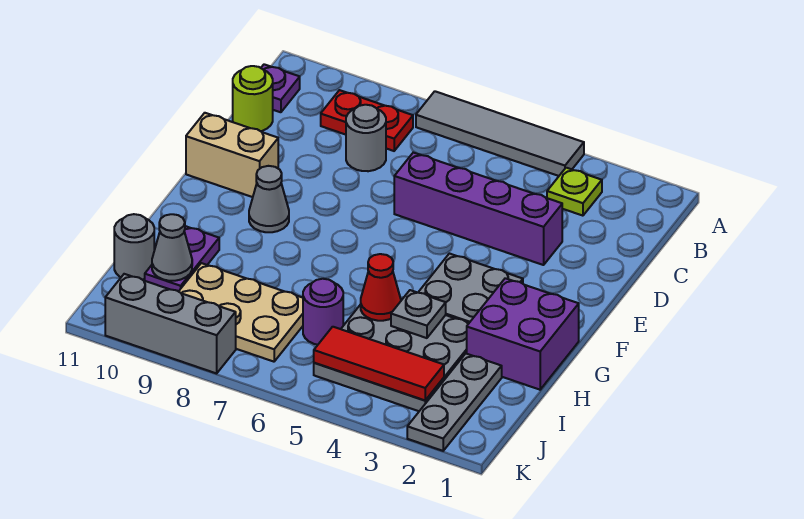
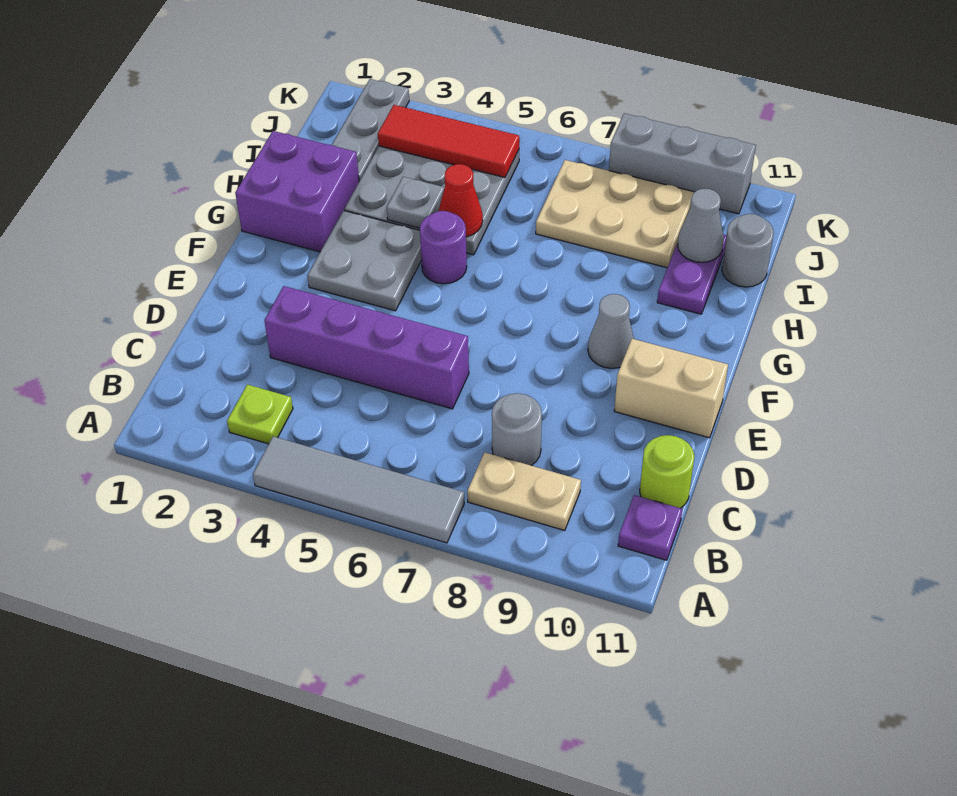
red plate B8:B9 level 1 -> tan plate B8:B9 level 1
purple round brick I6 level 1 -> purple round brick G5 level 1

